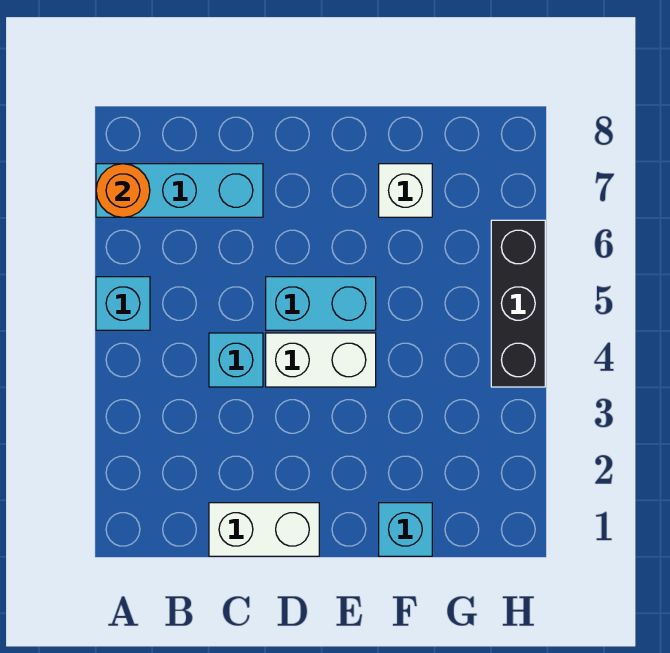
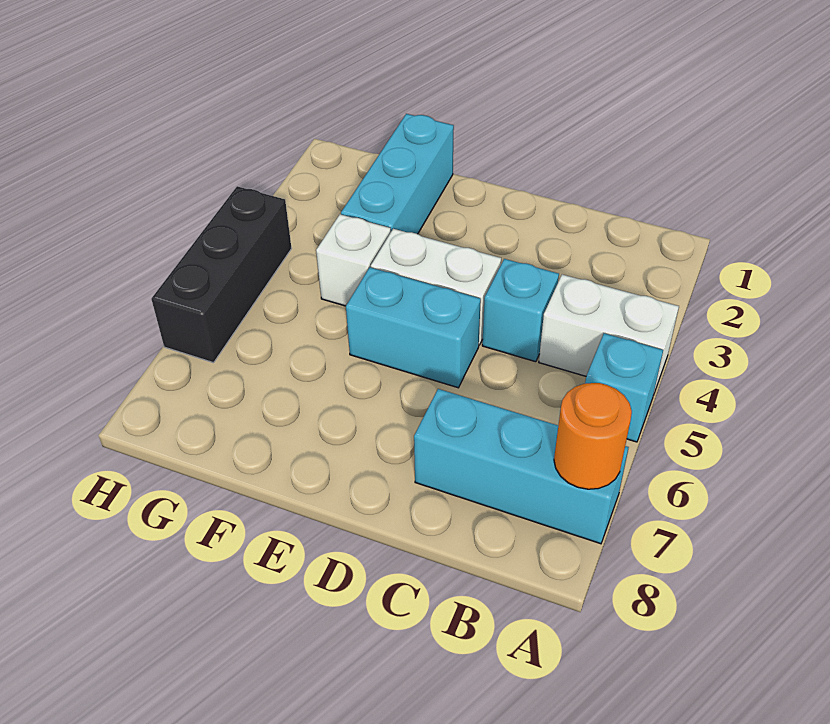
white brick C1:D1 level 1 -> white brick A4:B4 level 1
cyan brick F1 level 1 -> cyan brick F1:F3 level 1
white brick F7 level 1 -> white brick F4 level 1

